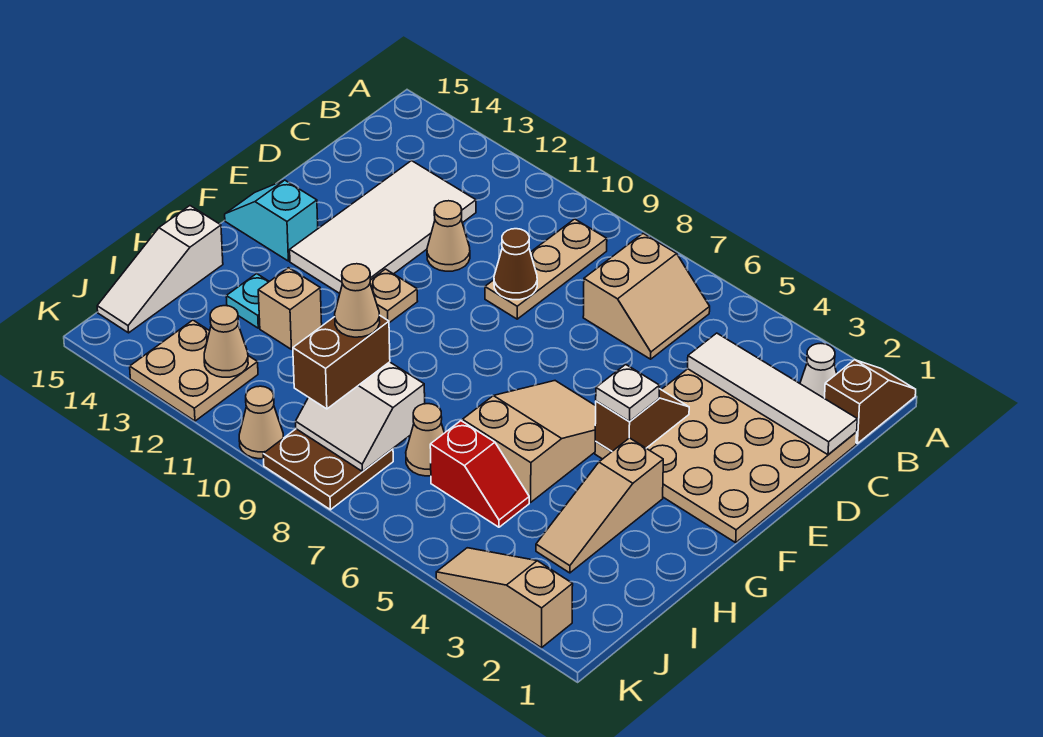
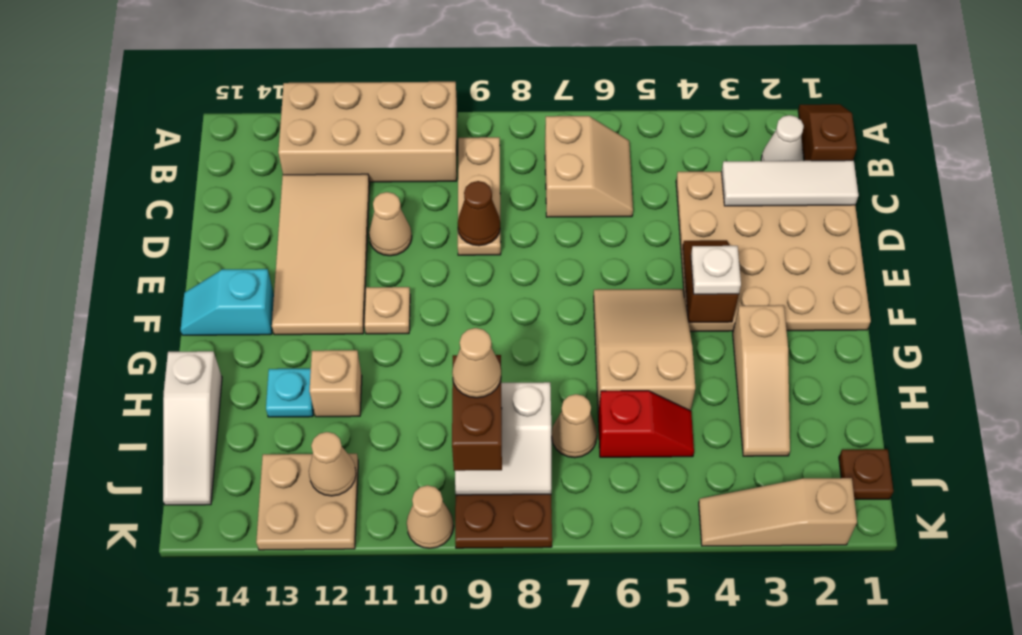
none -> tan brick A10:B13 level 1
white tile C1:C4 level 2 -> white tile C1:C3 level 2
white tile C12:F13 level 1 -> tan tile C12:F13 level 1
none -> brown plate J1 level 1

